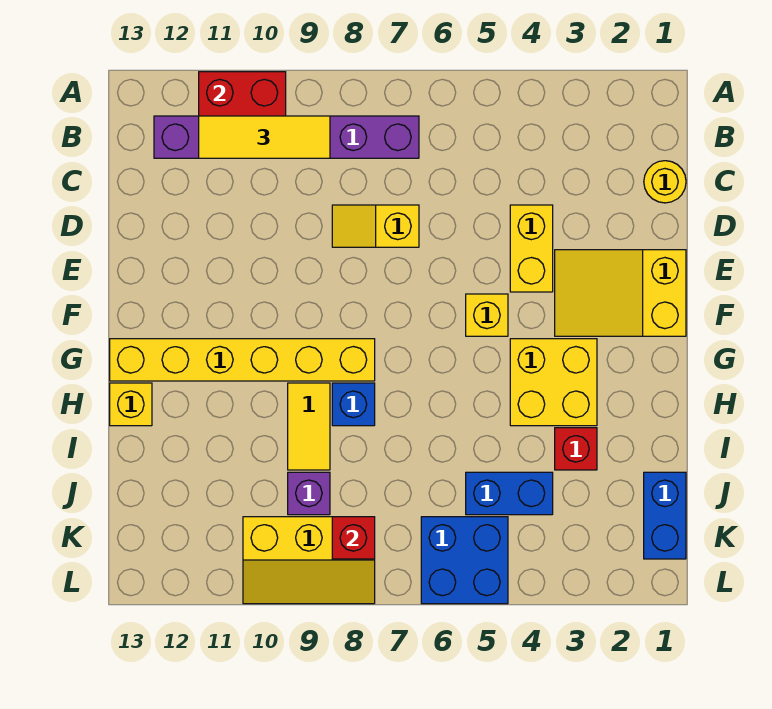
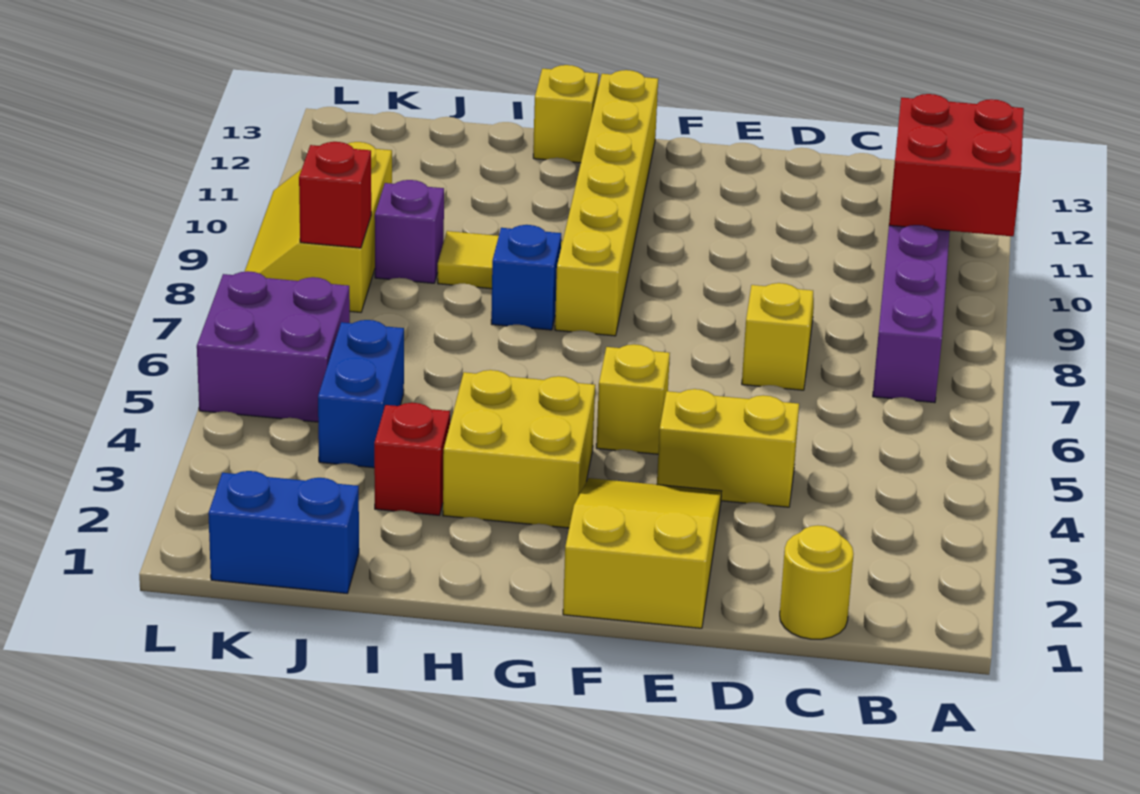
yellow tile B9:B11 level 3 -> none
blue brick K5:L6 level 1 -> purple brick K5:L6 level 1

